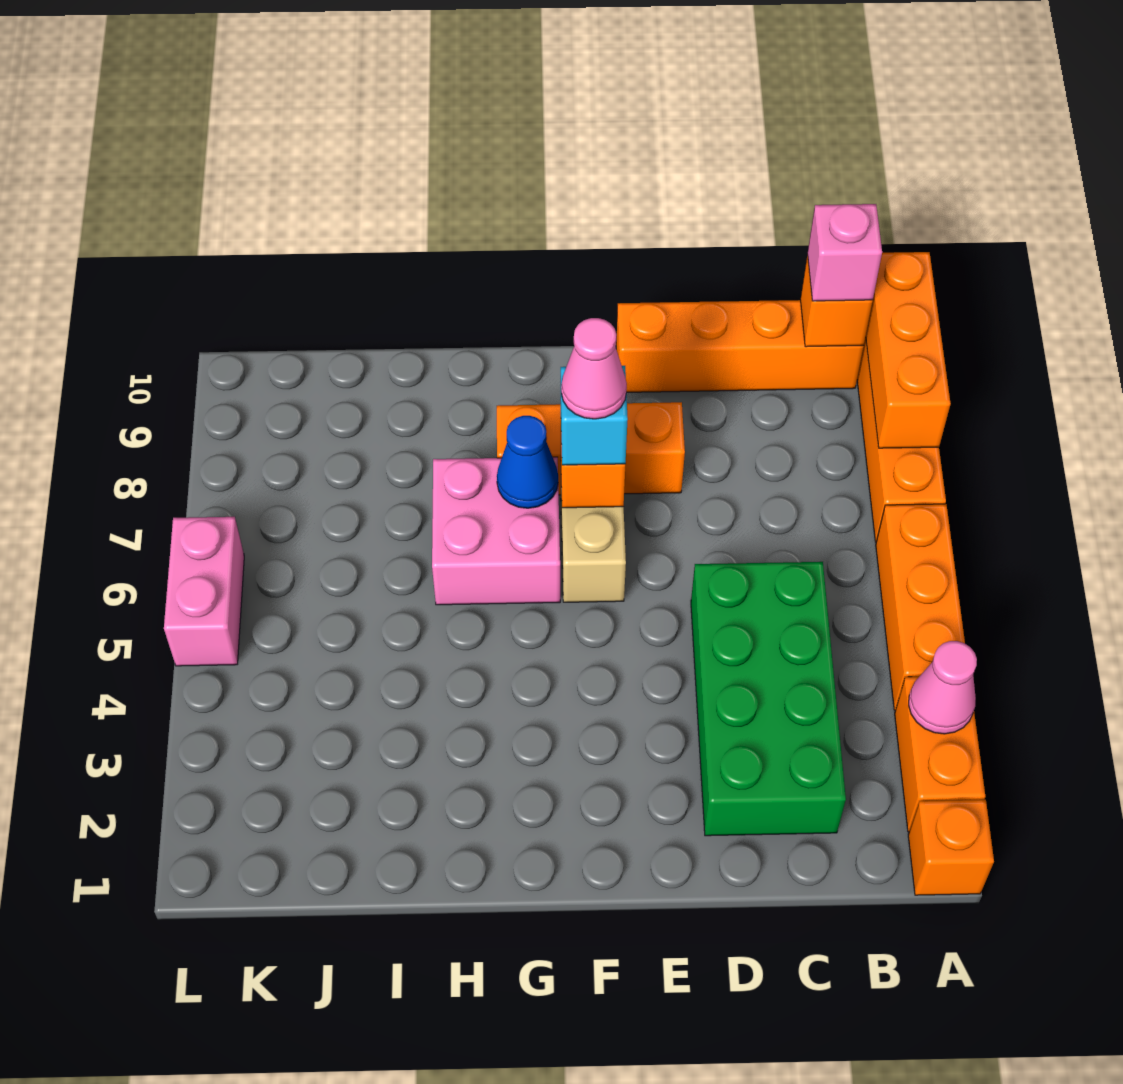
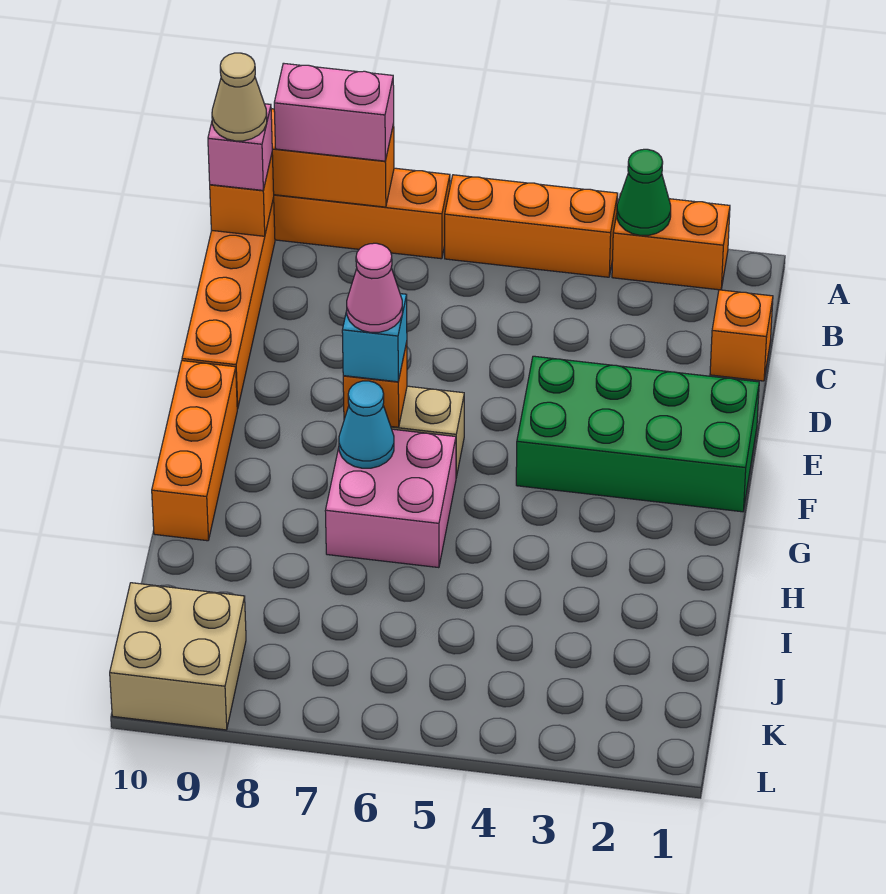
orange brick A1 level 1 -> orange brick C1 level 1
pink cone A3 level 2 -> green cone A3 level 2
none -> tan cone B10 level 4
green brick C2:D5 level 1 -> green brick E1:F4 level 1
orange brick E8:G8 level 1 -> orange brick F10:H10 level 1
blue cone G7 level 2 -> cyan cone G7 level 2
none -> tan brick K9:L10 level 1
pink brick L5:L6 level 1 -> pink brick A8:A9 level 3

